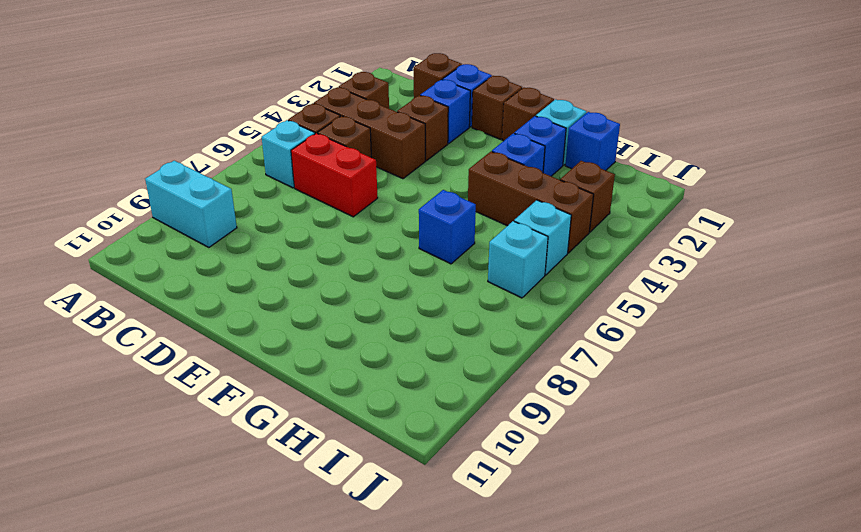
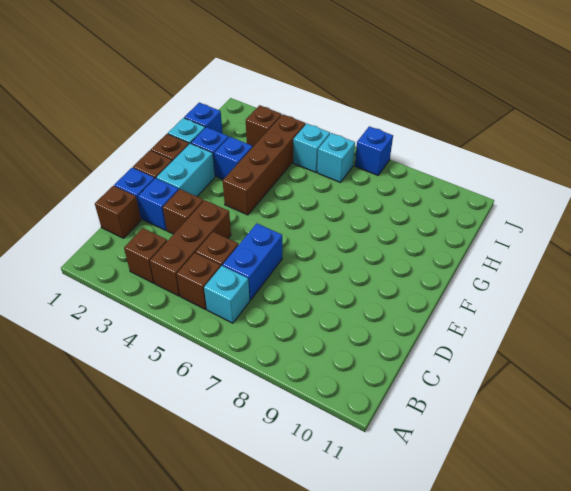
cyan brick A9:B9 level 1 -> cyan brick E2:F2 level 1
red brick C6:D6 level 1 -> blue brick C6:D6 level 1
brown brick G4:I4 level 1 -> brown brick F4:I4 level 1
blue brick G6 level 1 -> blue brick J7 level 1

